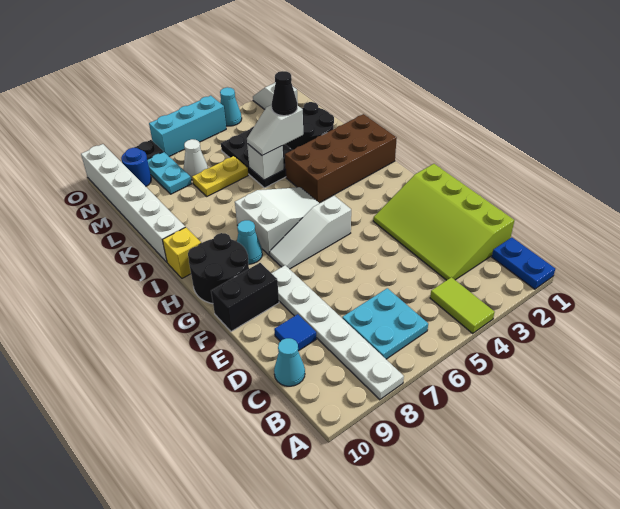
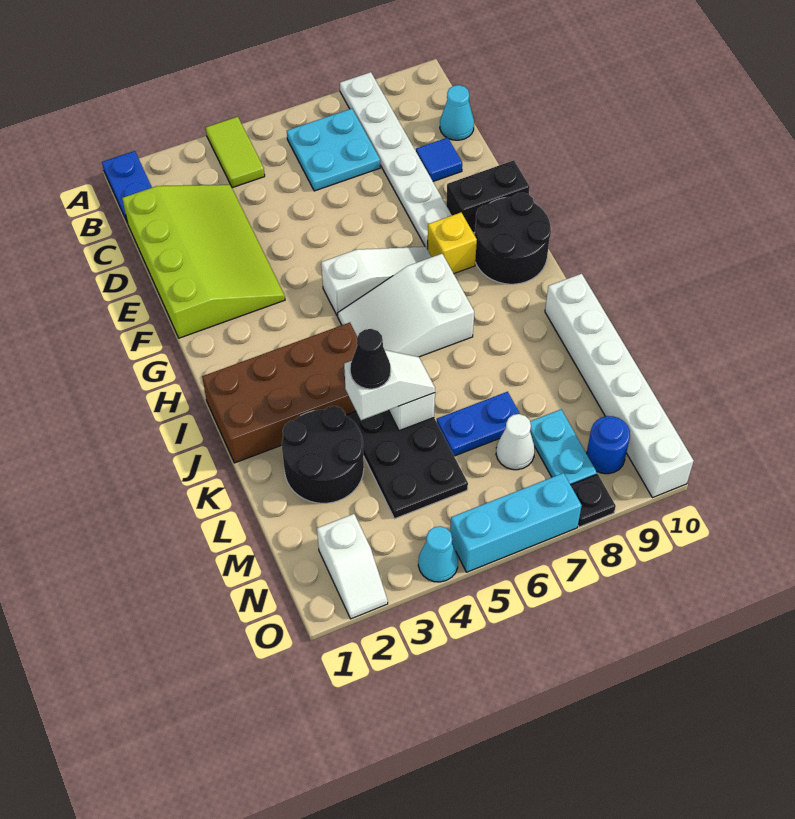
cyan cone H8 level 1 -> none
yellow brick I10 level 1 -> yellow brick G8 level 1
yellow plate L6:L7 level 1 -> blue plate L6:L7 level 1

